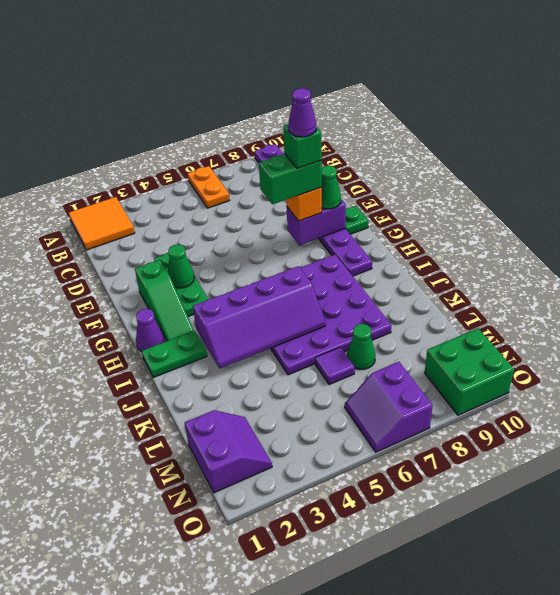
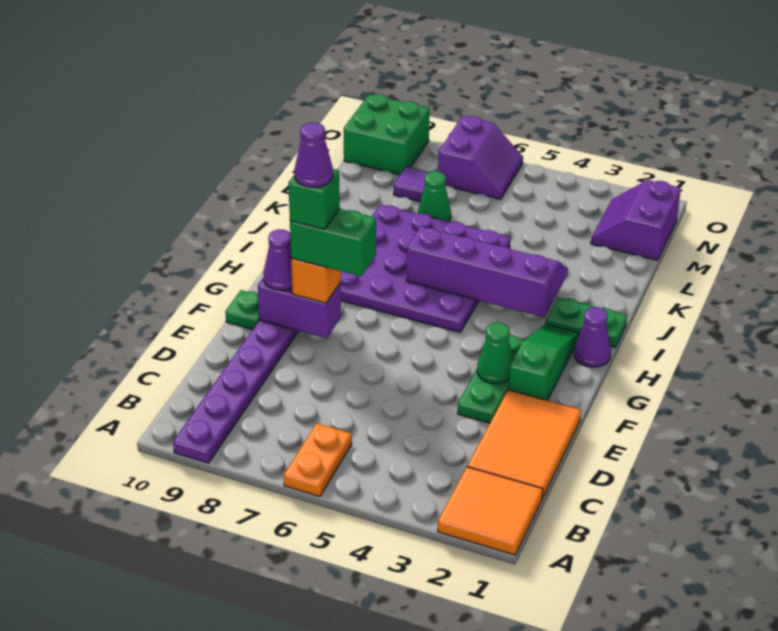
none -> orange tile C1:E2 level 1
green cone F9 level 3 -> purple cone F9 level 3
purple tile L6 level 1 -> purple tile M8 level 1

